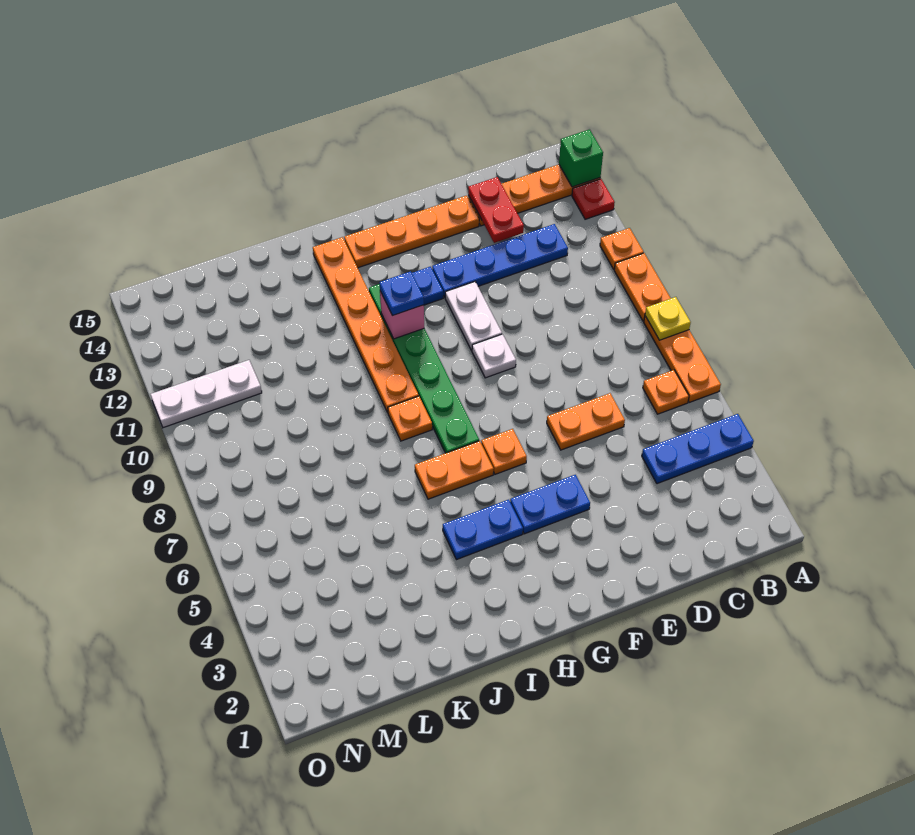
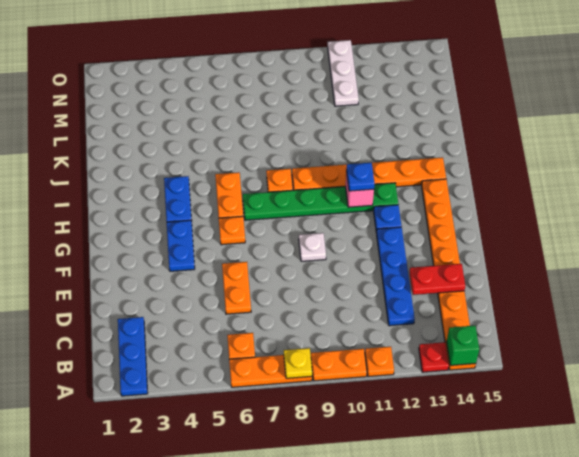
blue plate A4:C4 level 1 -> blue plate A2:C2 level 1
white plate F10:F11 level 1 -> none

